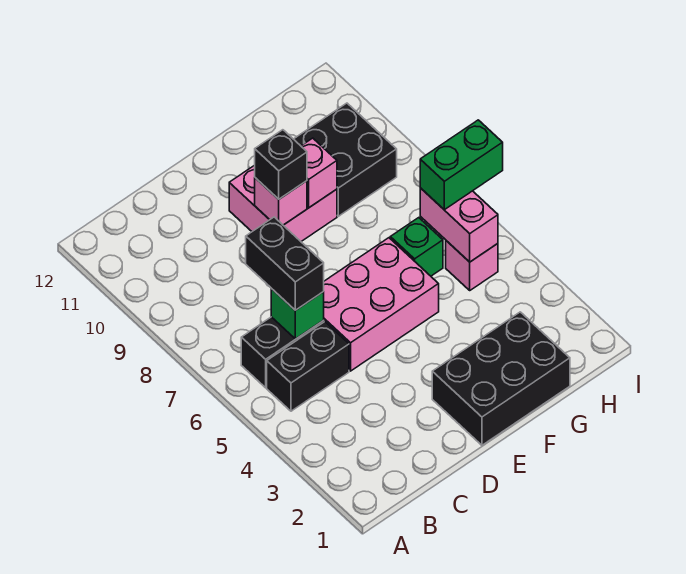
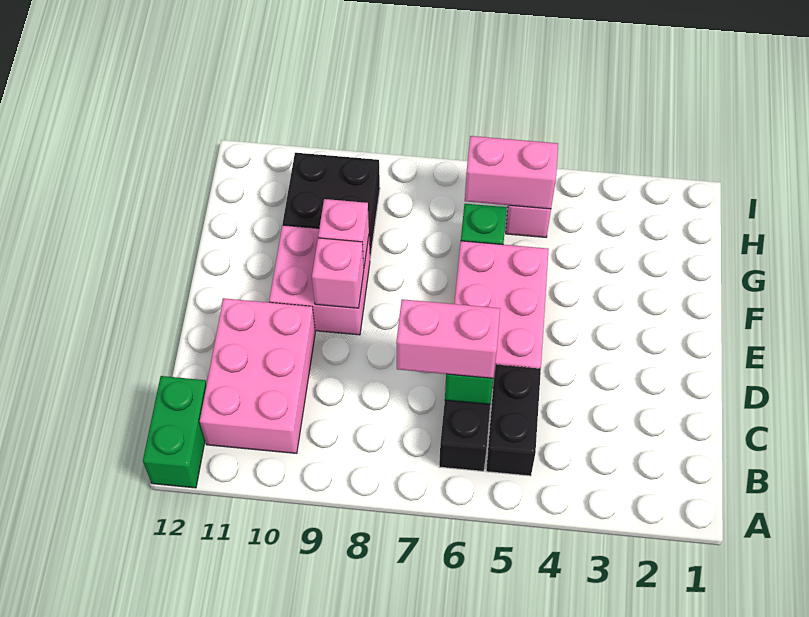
none -> pink brick B10:D11 level 1
black brick C6:C7 level 3 -> pink brick C6:C7 level 3
black brick E1:G2 level 1 -> none
black brick E9 level 3 -> none
green brick H6:I6 level 3 -> green brick A12:B12 level 1

